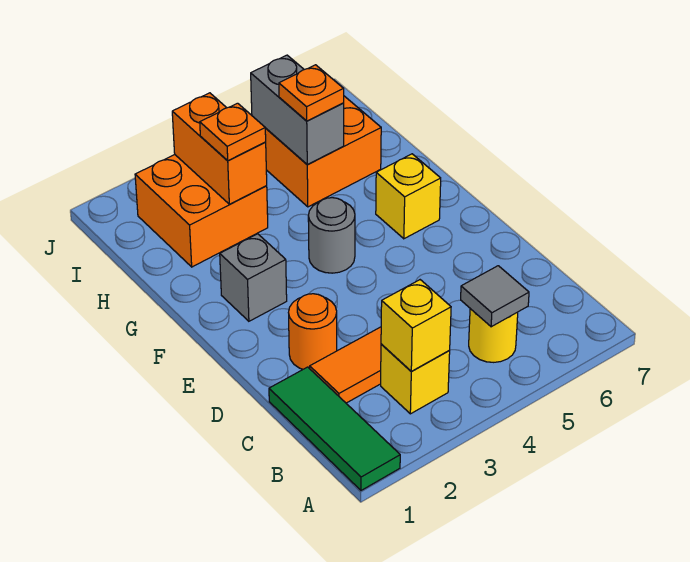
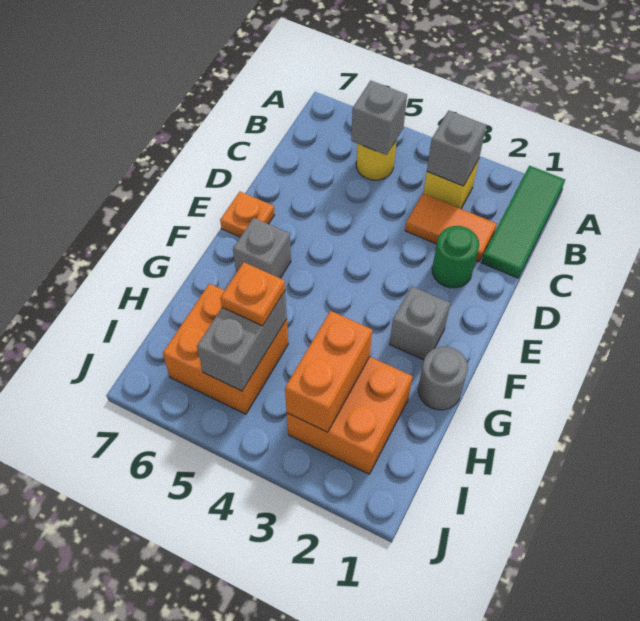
yellow brick B3 level 2 -> grey brick B3 level 2
grey tile B5 level 2 -> grey brick B5 level 2
orange round brick D2 level 1 -> green round brick D2 level 1
grey round brick F4 level 1 -> grey round brick G1 level 1
yellow brick F6 level 1 -> grey brick F6 level 1
orange plate H3 level 3 -> orange plate E7 level 1

